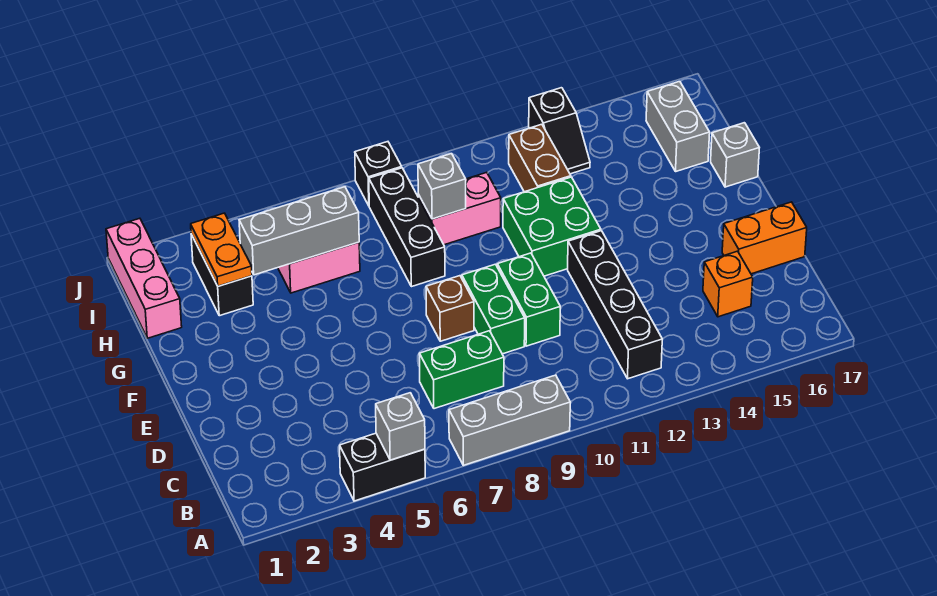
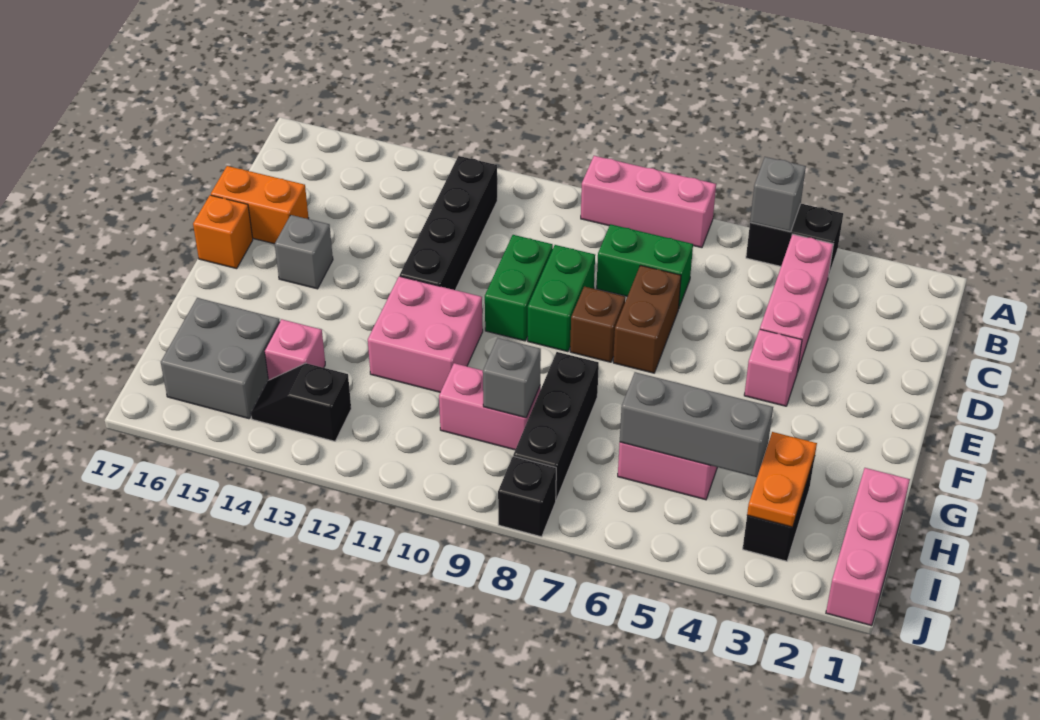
grey brick A7:A9 level 1 -> pink brick A7:A9 level 1
none -> pink brick B4:D4 level 1
orange brick C15 level 1 -> orange brick E17 level 1
none -> pink brick E4 level 1
green brick F11:G12 level 1 -> pink brick F11:G12 level 1
grey brick G17 level 1 -> grey brick E15 level 1
brown brick H12:I12 level 1 -> brown brick D7:E7 level 1
none -> pink brick H14 level 1
grey brick H16:I16 level 1 -> grey brick H15:I16 level 1
black slope I13:J13 level 1 top J -> black slope I13:I14 level 1 top 13

